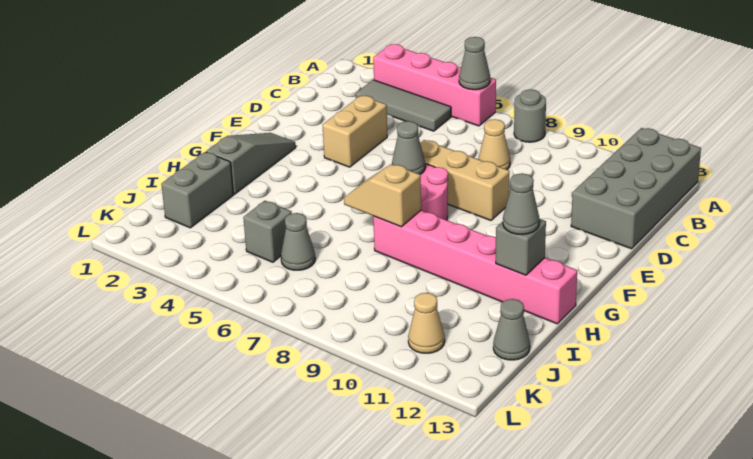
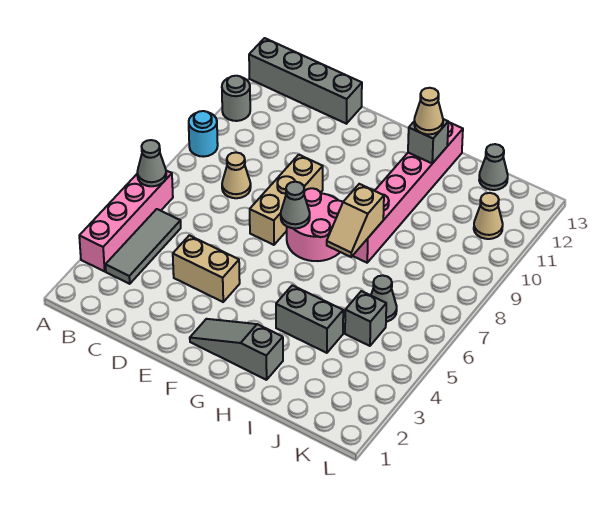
grey round brick A8 level 1 -> grey round brick A11 level 1
none -> cyan round brick A9 level 1
grey brick A12:D13 level 1 -> grey brick A13:D13 level 1
grey cone H12 level 3 -> tan cone H12 level 3
grey brick I2:J2 level 1 -> grey brick H4:I4 level 1

